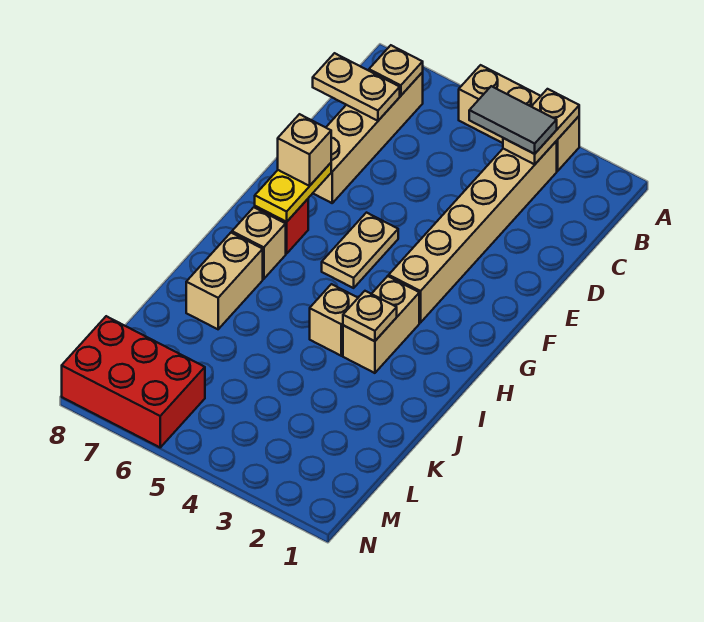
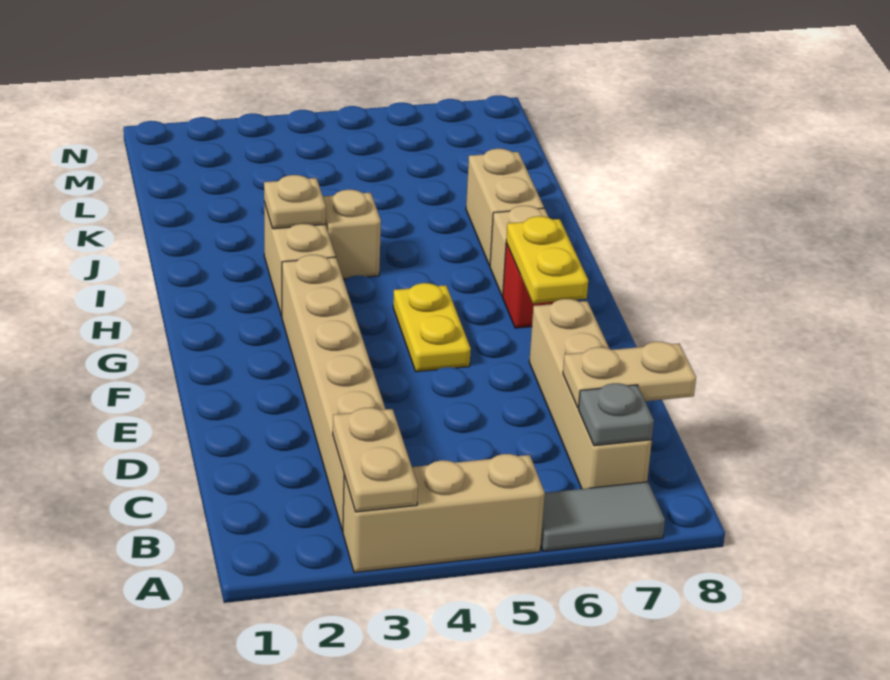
grey tile B3:B4 level 3 -> grey tile A6:A7 level 1
tan plate B7 level 2 -> grey plate B7 level 2
tan plate F5:G5 level 1 -> yellow plate F5:G5 level 1
tan brick F7 level 3 -> none
red brick M6:N8 level 1 -> none

